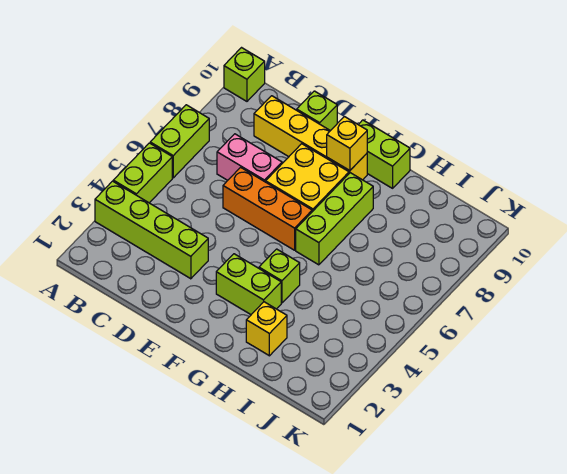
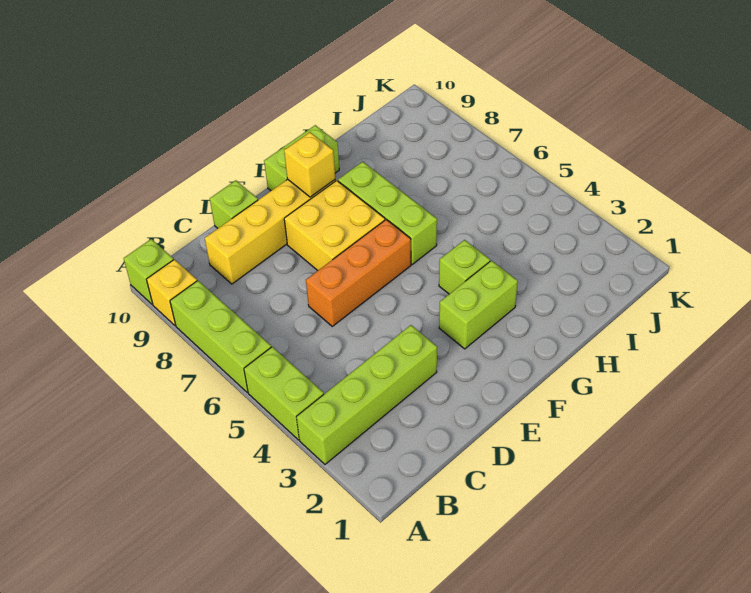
lime brick A6:A7 level 1 -> lime brick A6:A8 level 1
pink brick C7:D7 level 1 -> none
yellow brick H2 level 1 -> yellow brick A9 level 1

